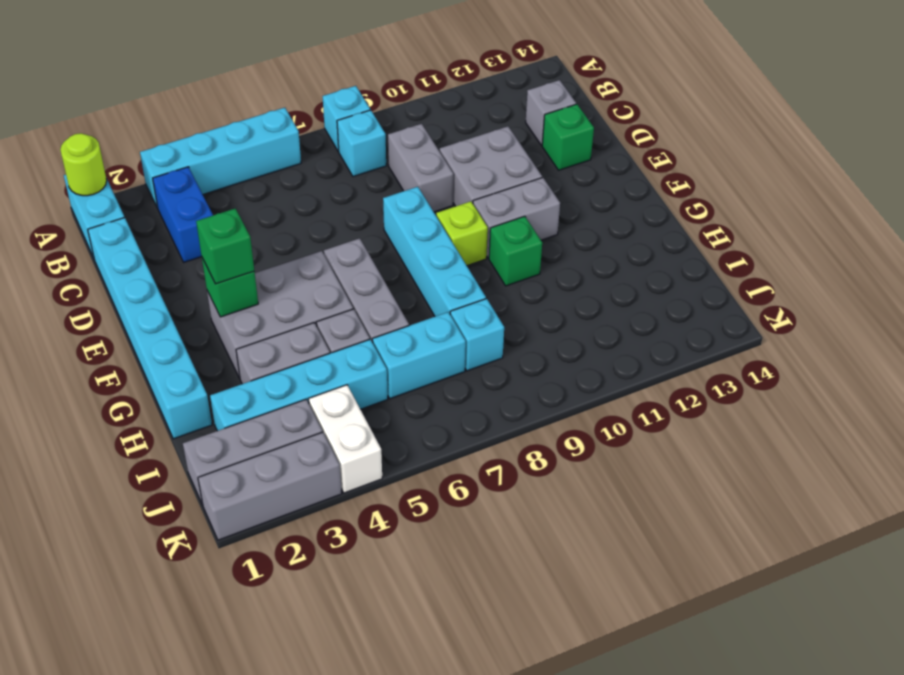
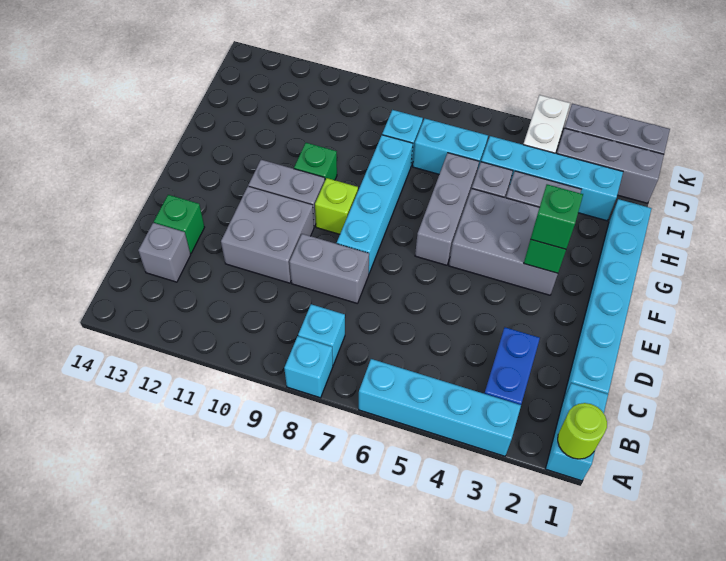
grey brick C9:D9 level 1 -> grey brick D8:D9 level 1

